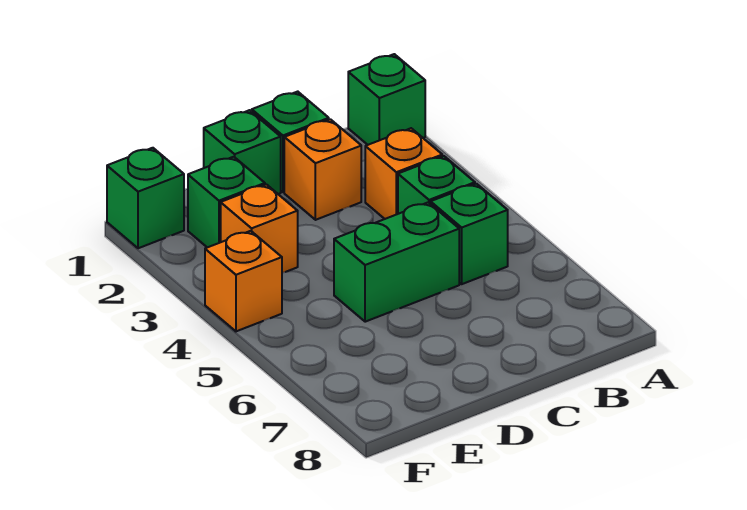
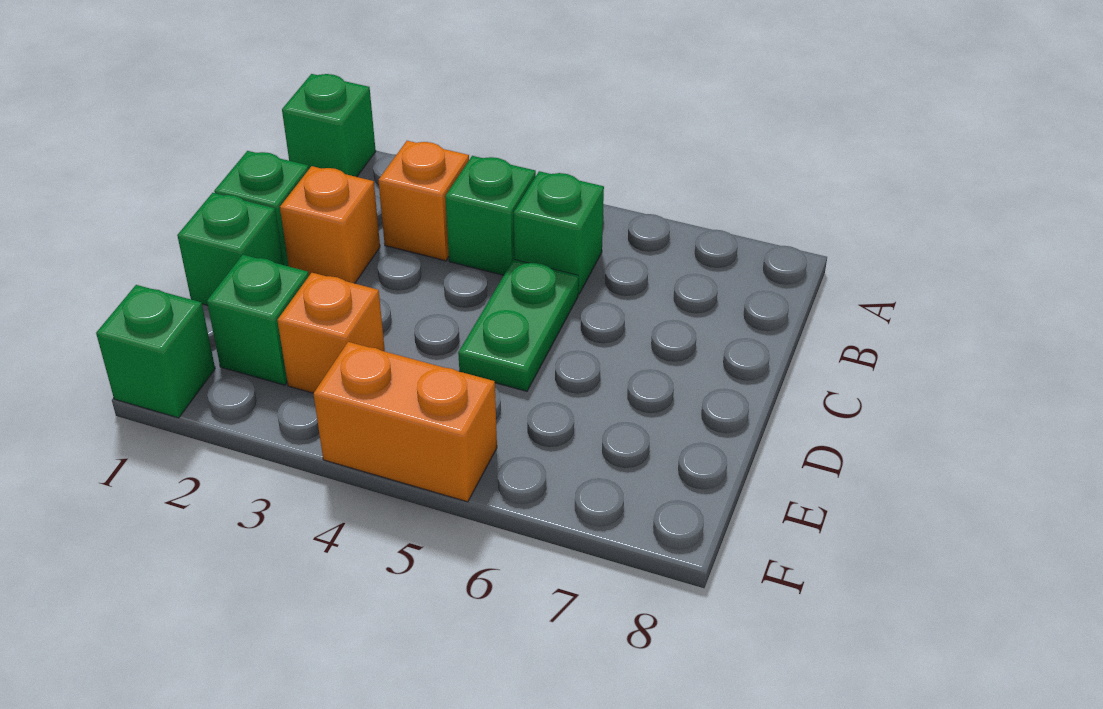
green brick C5:D5 level 1 -> green plate C5:D5 level 1
orange brick F4 level 1 -> orange brick F4:F5 level 1

